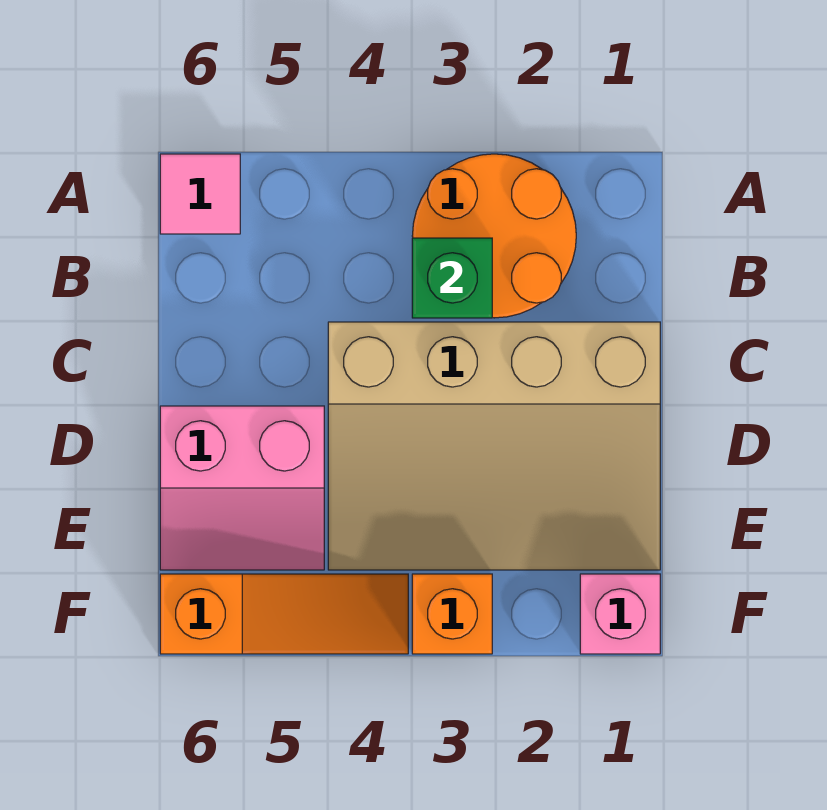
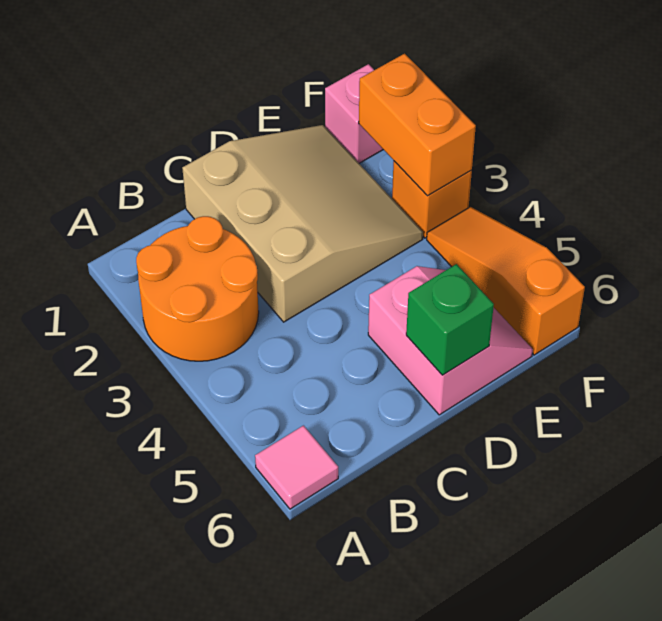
green brick B3 level 2 -> green brick D6 level 2
tan slope C1:E4 level 1 top C -> tan slope C1:E3 level 1 top C
none -> orange brick F2:F3 level 2

